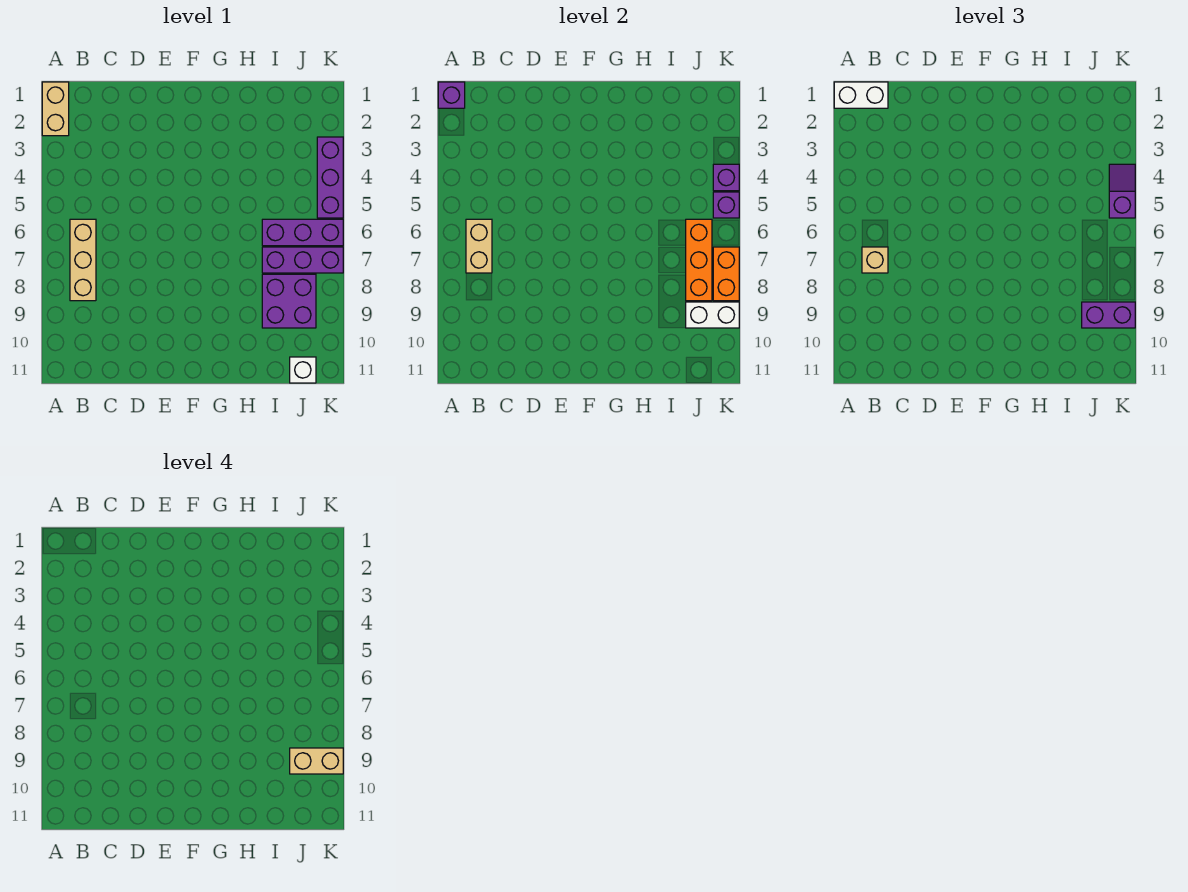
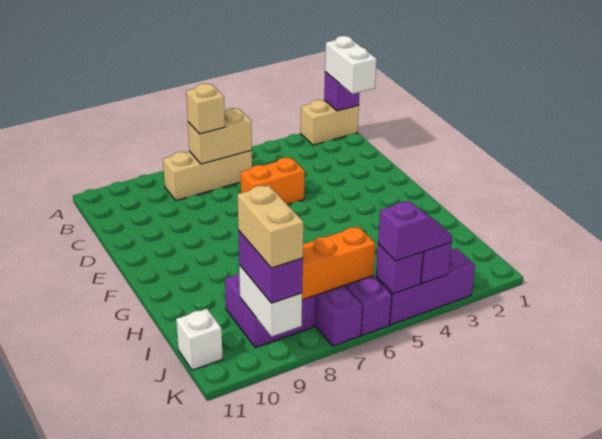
orange brick K7:K8 level 2 -> orange brick D5:D6 level 1

